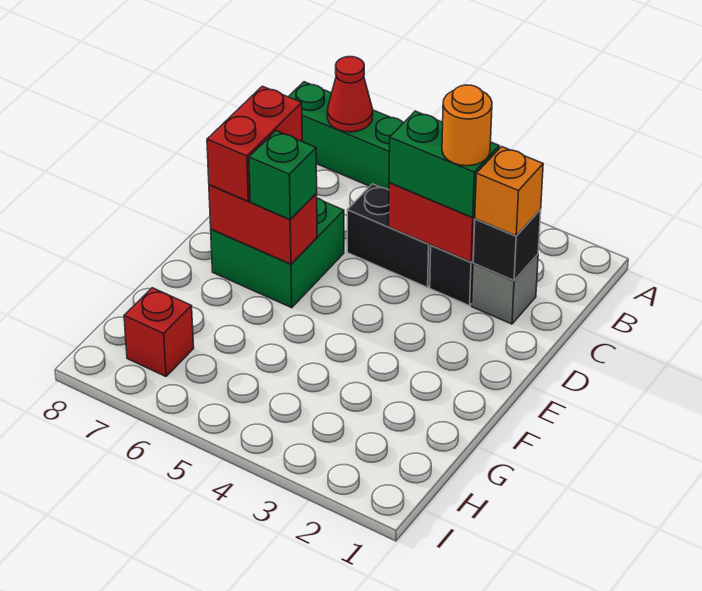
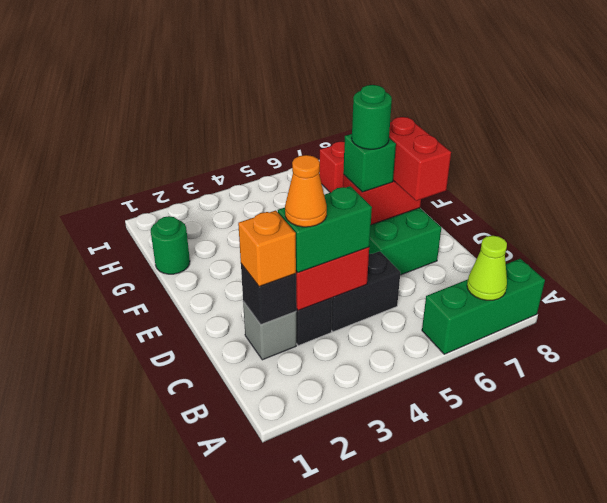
red cone A7 level 2 -> lime cone A7 level 2
orange round brick C3 level 4 -> orange cone C3 level 4
none -> green round brick E6 level 4
none -> green round brick G1 level 1

